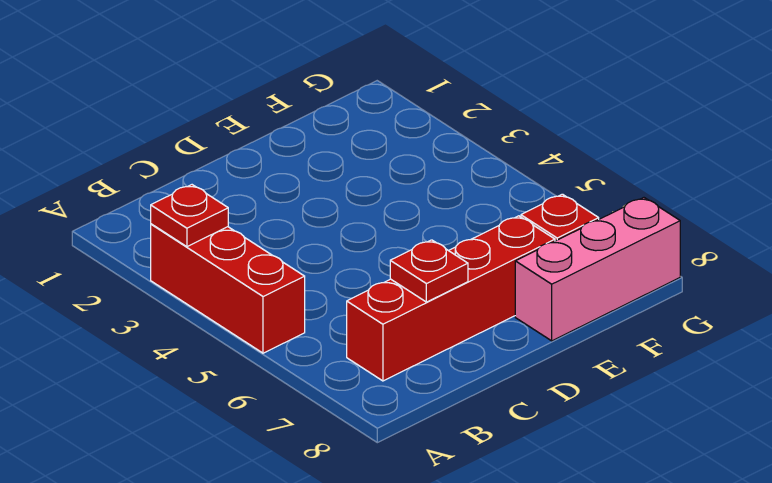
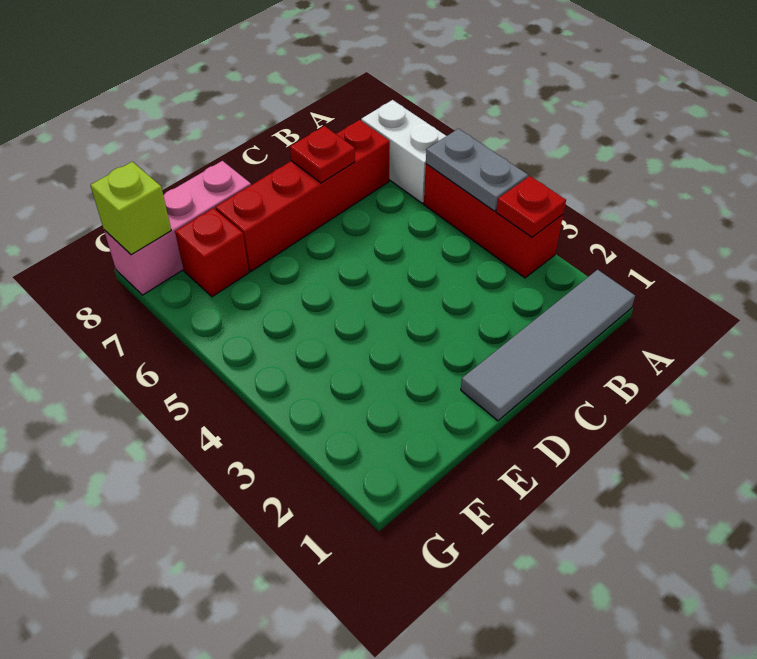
none -> grey tile A1:D1 level 1
none -> grey plate A4:A5 level 2
none -> white brick A6:A7 level 1
none -> lime brick G8 level 2

